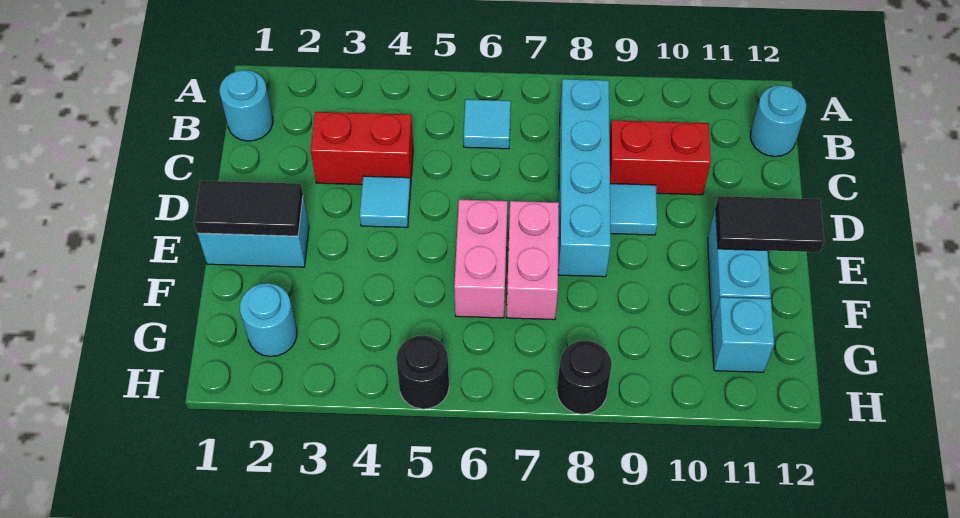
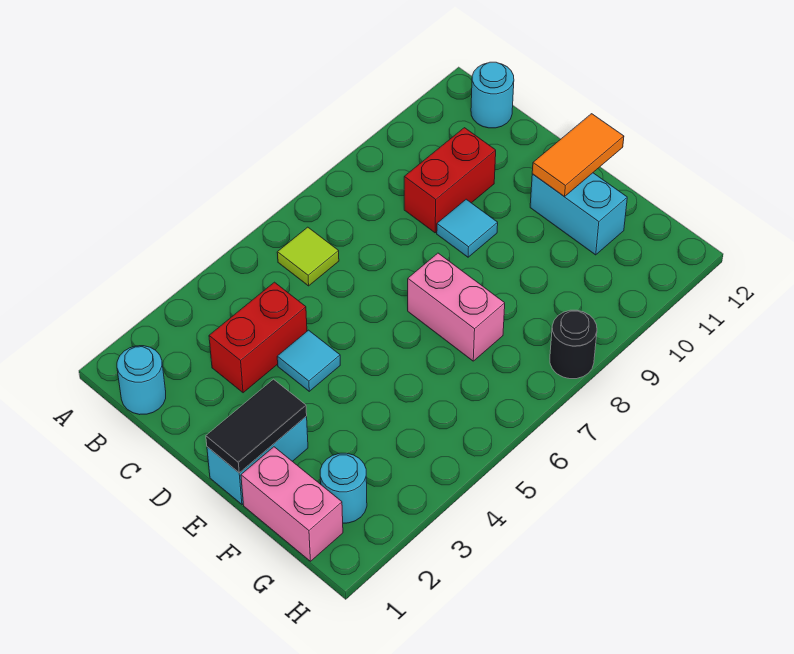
cyan tile B6 level 1 -> lime tile B6 level 1
cyan brick B8:E8 level 1 -> none
pink brick E6:F6 level 1 -> pink brick F1:G1 level 1
black tile E11:E12 level 2 -> orange tile E11:E12 level 2
cyan brick G11 level 1 -> none
black round brick H5 level 1 -> none

